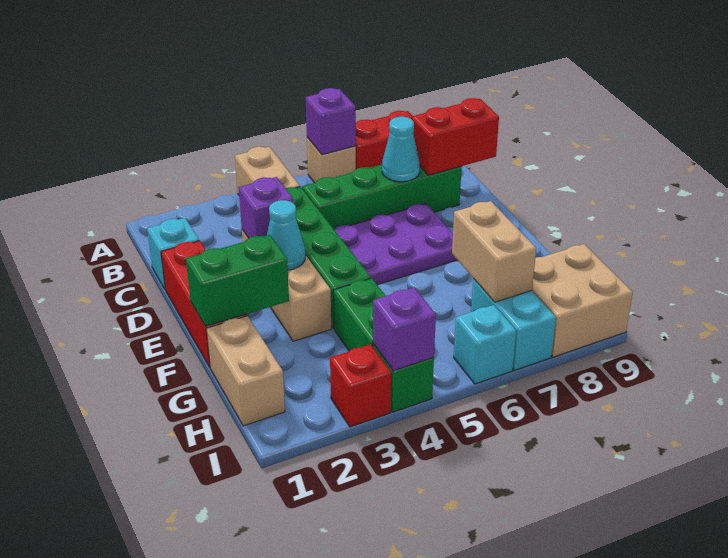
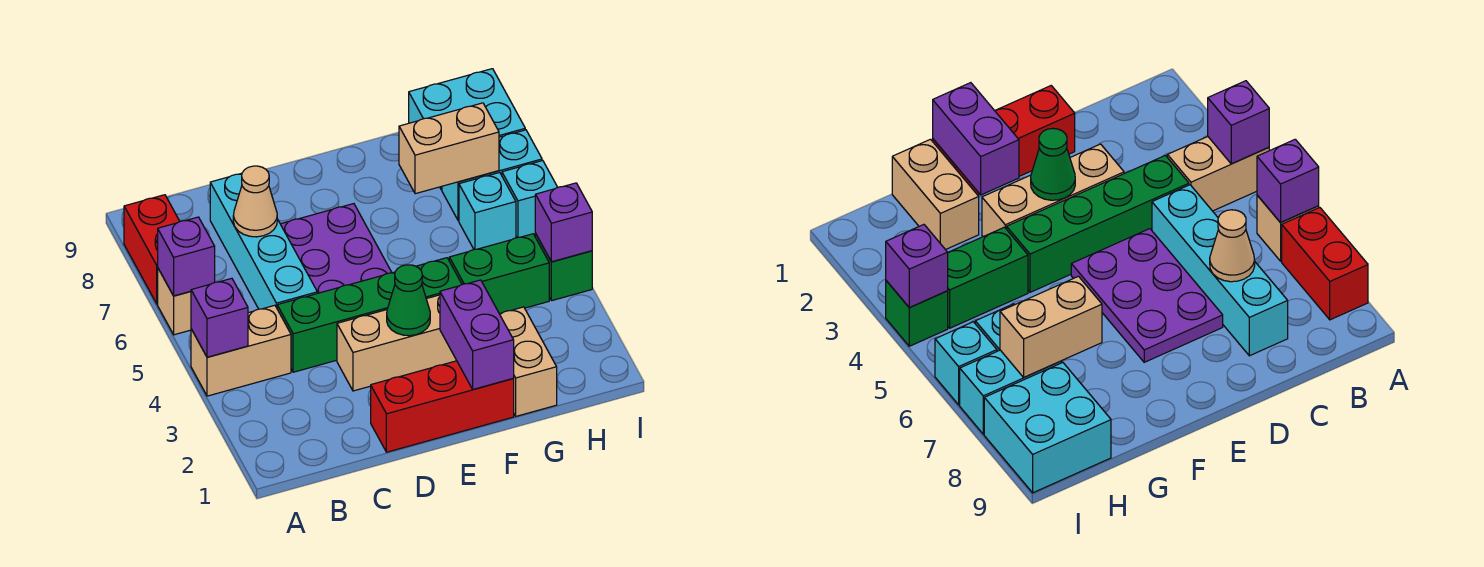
cyan brick C1 level 1 -> cyan brick H6 level 1
green brick C5:C8 level 1 -> cyan brick C5:C8 level 1
cyan cone C7 level 2 -> tan cone C7 level 2
red brick C8:C9 level 2 -> none
purple brick D3 level 2 -> purple brick A4 level 2
cyan cone E3 level 2 -> green cone E3 level 2
green brick F1:F2 level 2 -> purple brick F1:F2 level 2
tan brick G1:H1 level 1 -> tan brick G1:G2 level 1
tan brick H8:I9 level 1 -> cyan brick H8:I9 level 1
red brick I3 level 1 -> none

